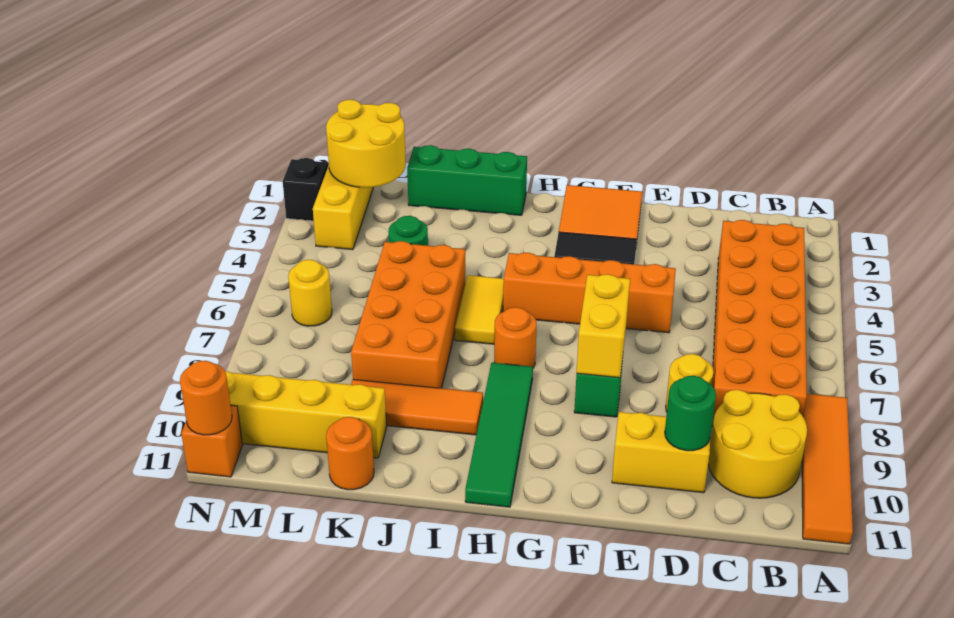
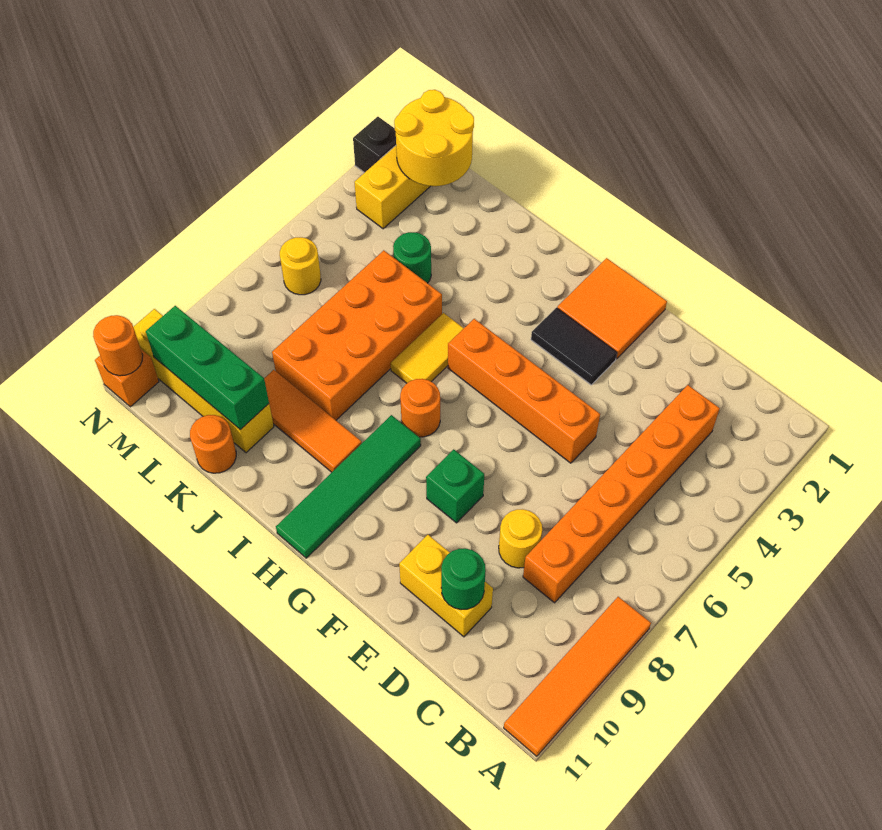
orange brick B3:C8 level 1 -> orange brick C3:C8 level 1
yellow round brick B9:C10 level 1 -> none
yellow brick F7:F8 level 2 -> none
green brick I1:K1 level 1 -> green brick K10:M10 level 2

